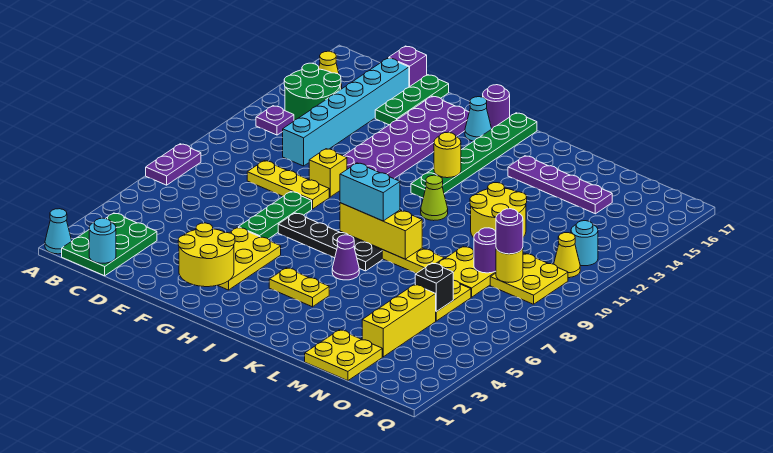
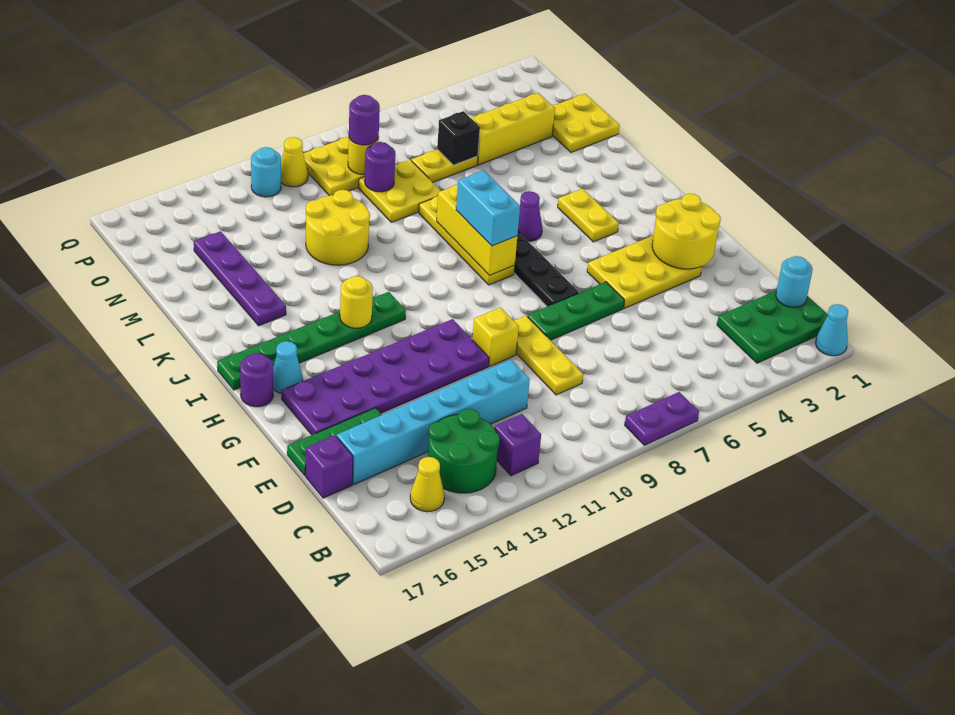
purple plate B12 level 1 -> purple brick B12 level 1
lime cone J11 level 1 -> none

